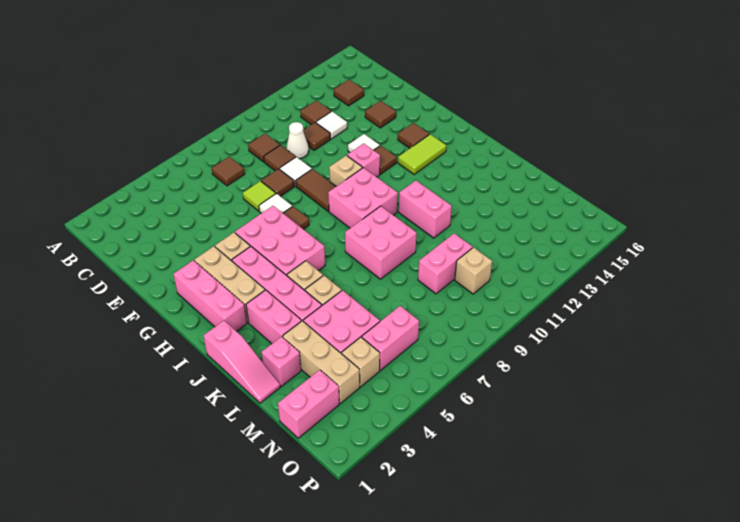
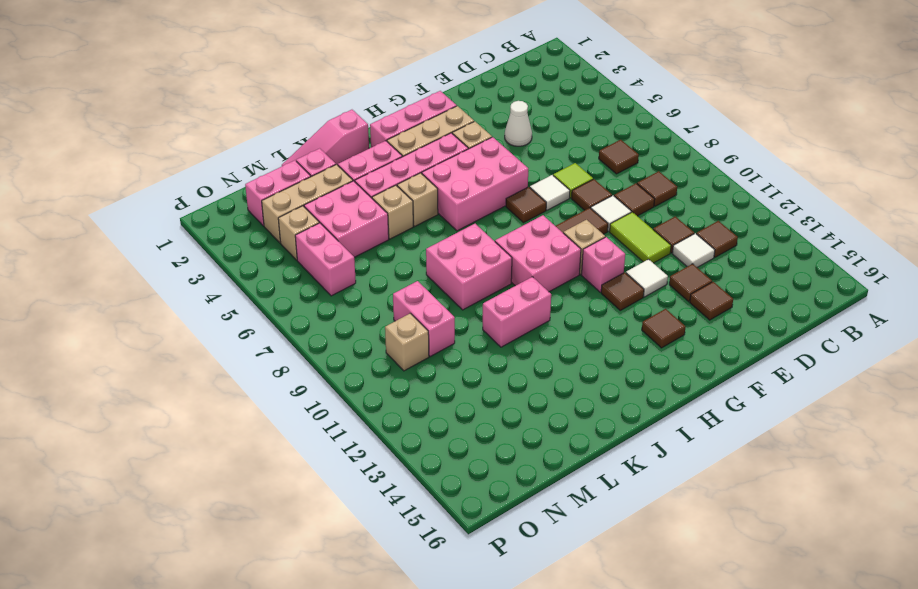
brown tile C14 level 1 -> brown tile E13 level 1
white cone D10 level 1 -> white cone E4 level 1
lime tile H13:H14 level 1 -> lime tile E10:E11 level 1
pink brick N1:N2 level 1 -> pink brick M2:N2 level 1

